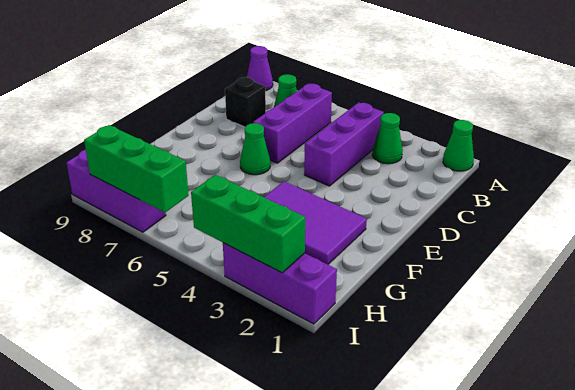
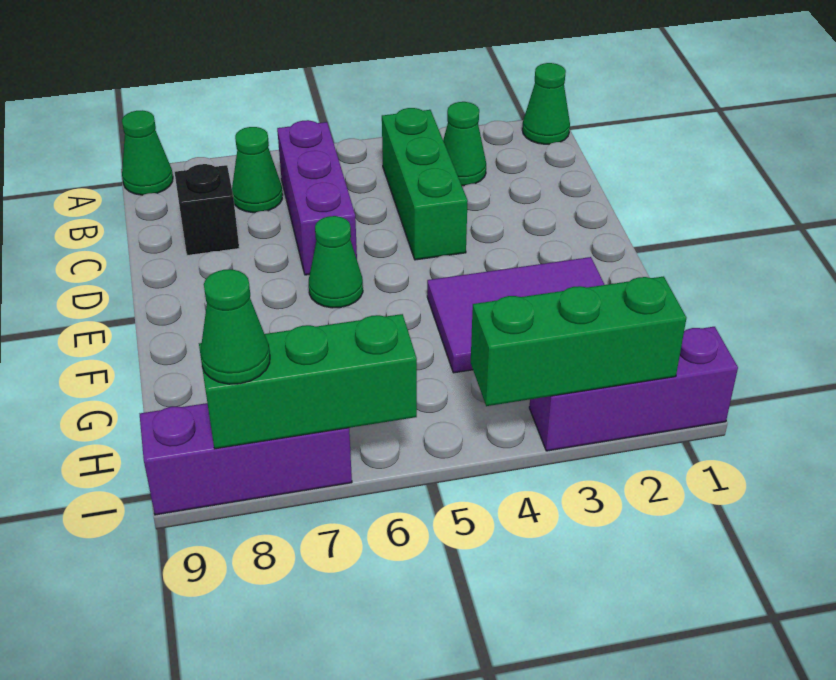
purple cone A9 level 1 -> green cone A9 level 1
purple brick B4:D4 level 1 -> green brick B4:D4 level 1
none -> green cone I8 level 3

